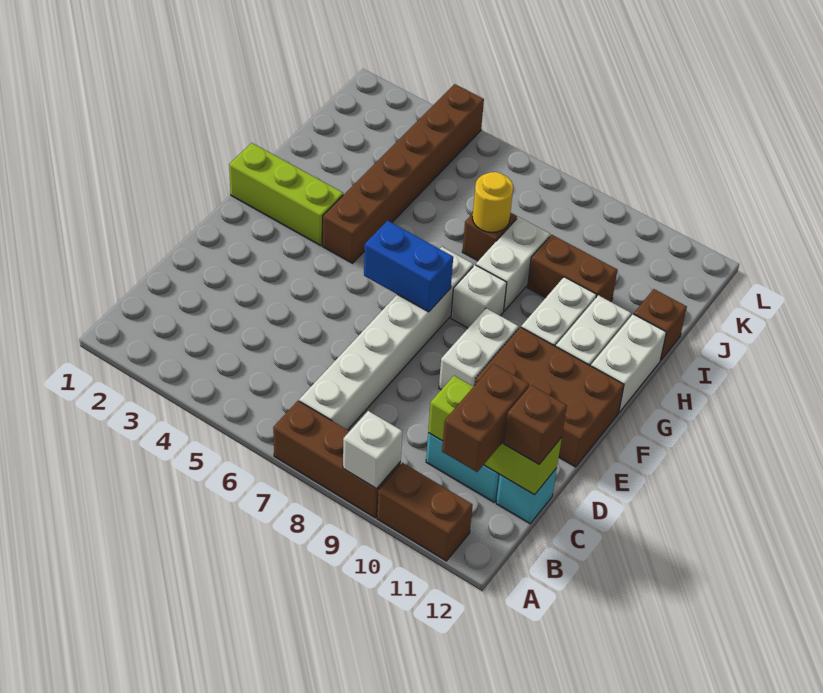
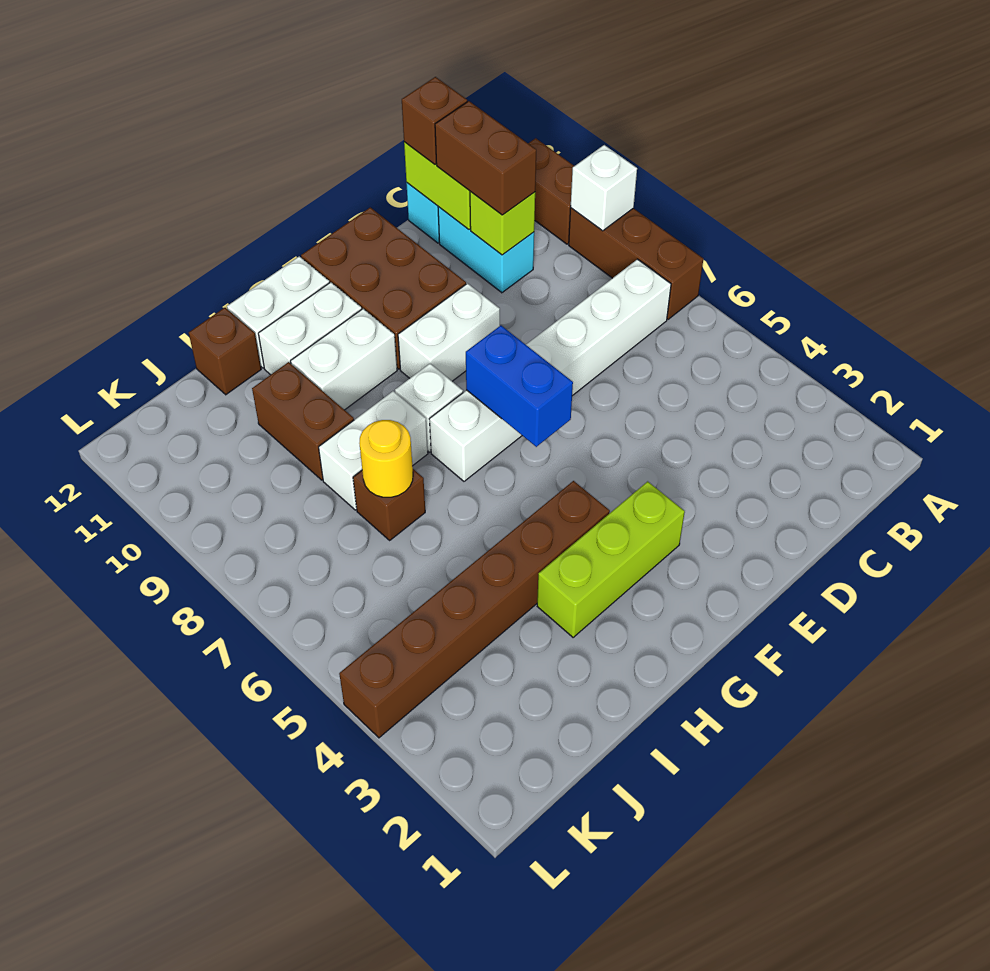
brown brick B11:C11 level 3 -> brown brick C10:C11 level 3
lime brick G1:G3 level 1 -> lime brick F3:H3 level 1

